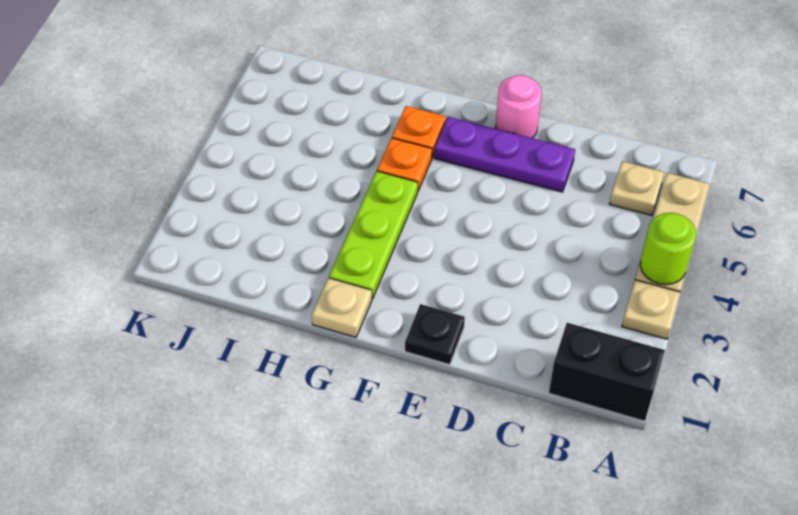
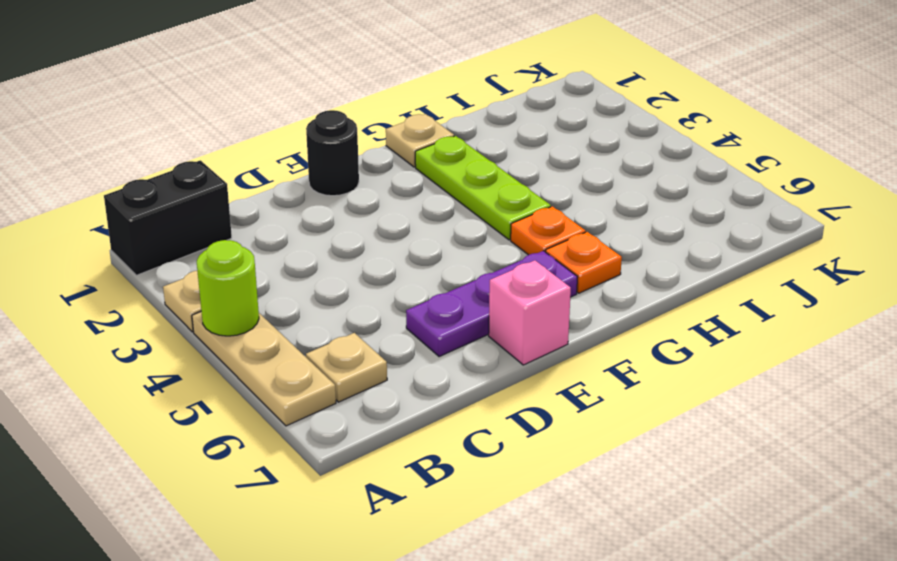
black plate E1 level 1 -> black round brick E1 level 1
pink round brick E7 level 1 -> pink brick E7 level 1

